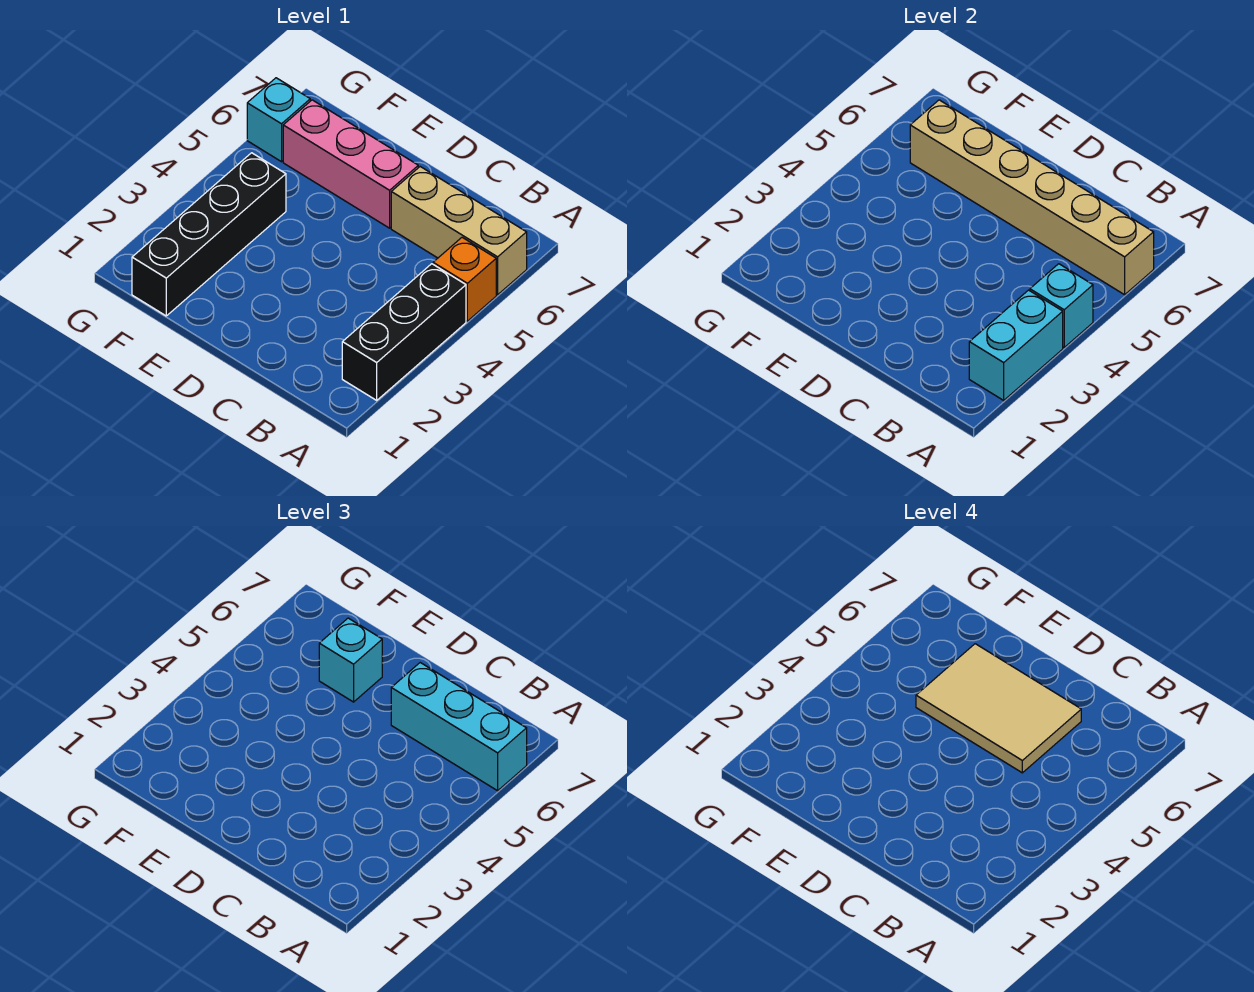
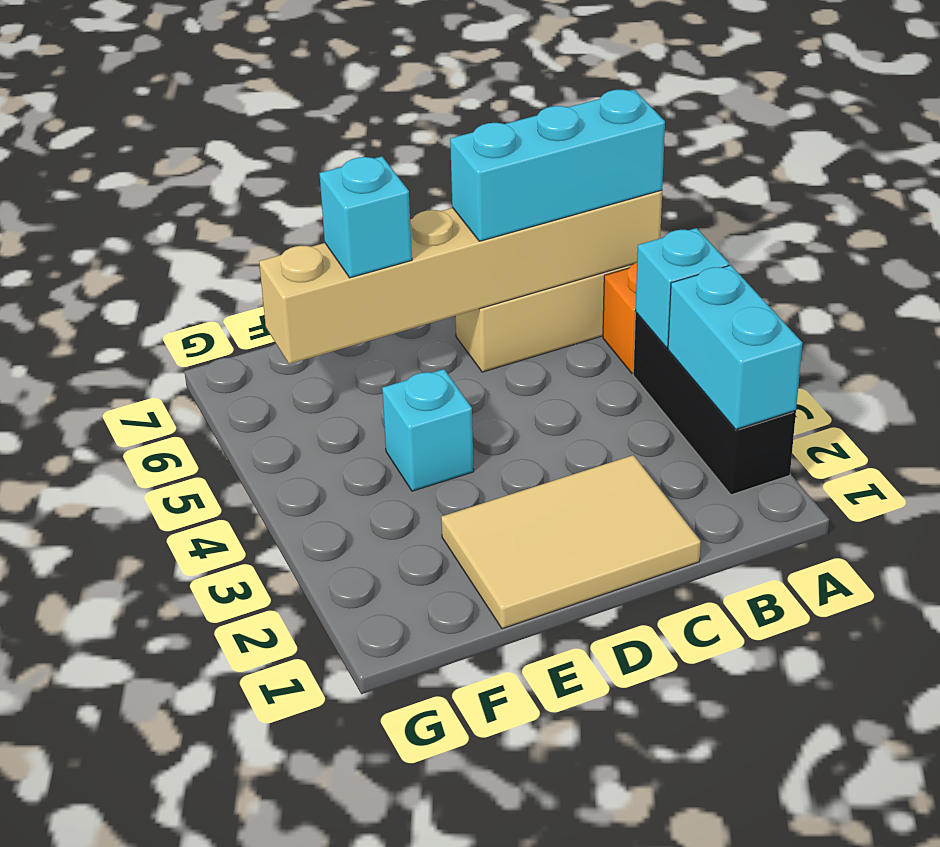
tan tile C5:E6 level 4 -> tan tile C1:E2 level 1
pink brick D6:F6 level 1 -> none
black brick F1:F4 level 1 -> none
cyan brick G6 level 1 -> cyan brick E4 level 1

